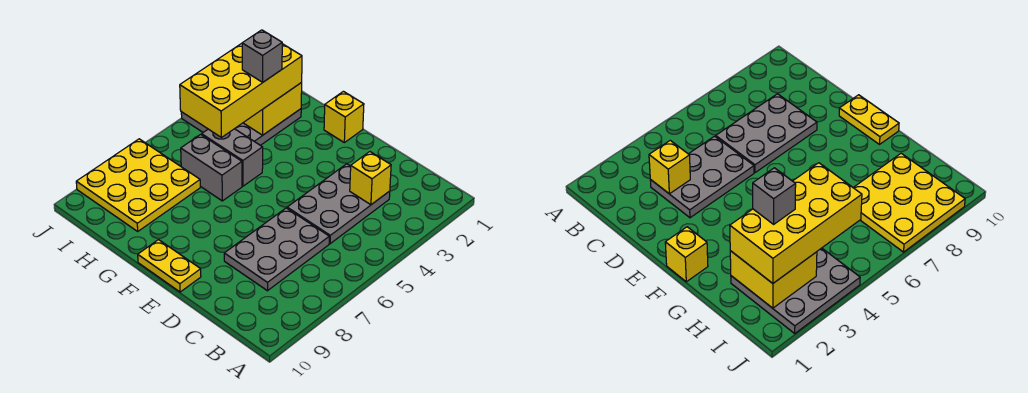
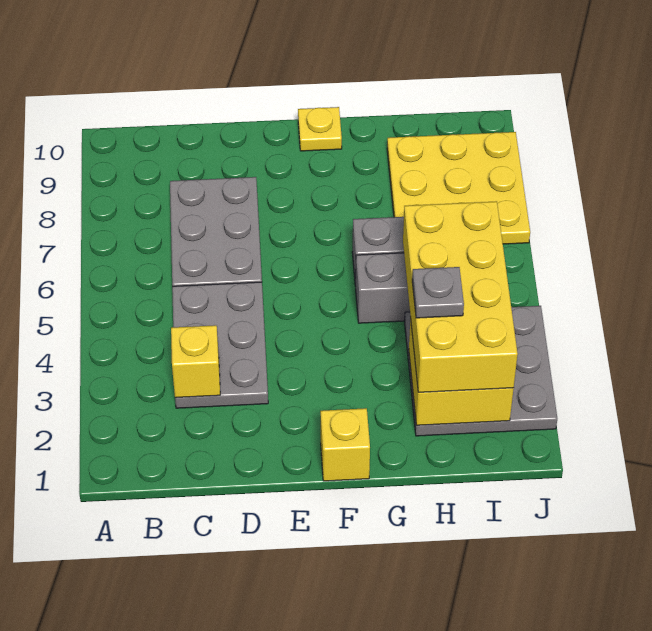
yellow plate E10:F10 level 1 -> yellow plate F10 level 1
grey brick H3 level 4 -> grey plate H3 level 4

